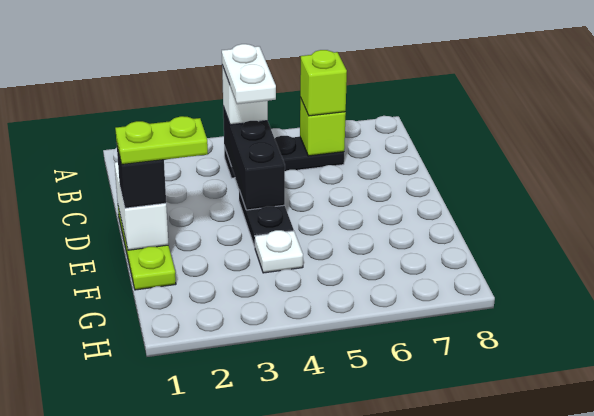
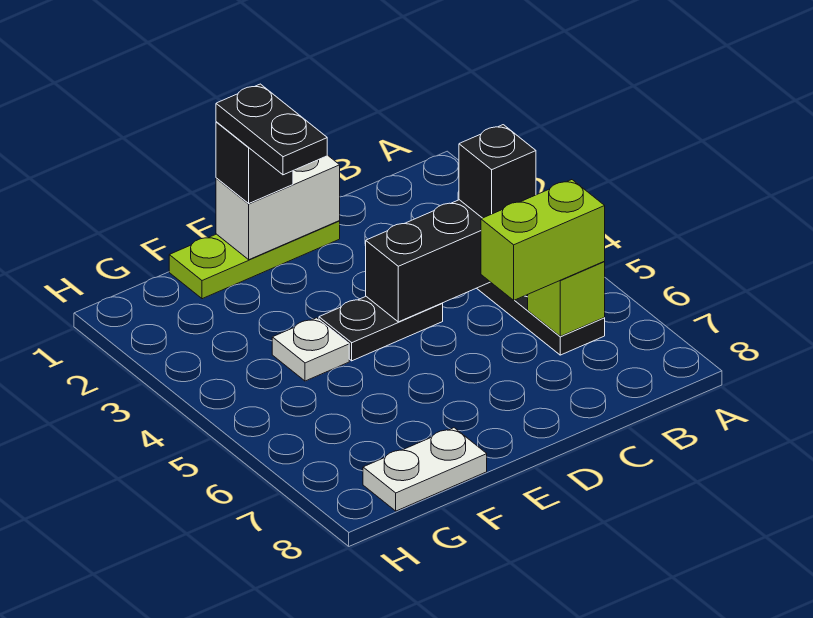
white brick B4 level 3 -> black brick B4 level 3
white plate B4:C4 level 4 -> white plate F8:G8 level 1
lime brick B6 level 3 -> lime brick B6:C6 level 3
lime plate E1:E2 level 4 -> black plate E1:E2 level 4

